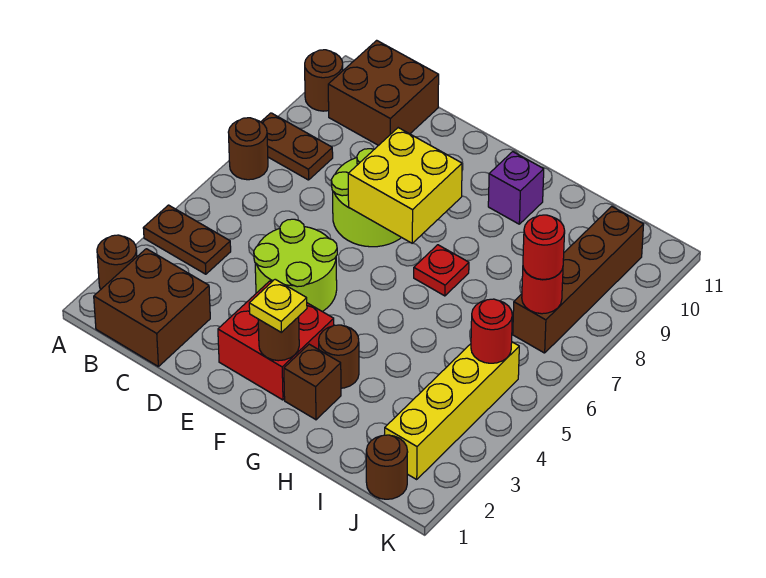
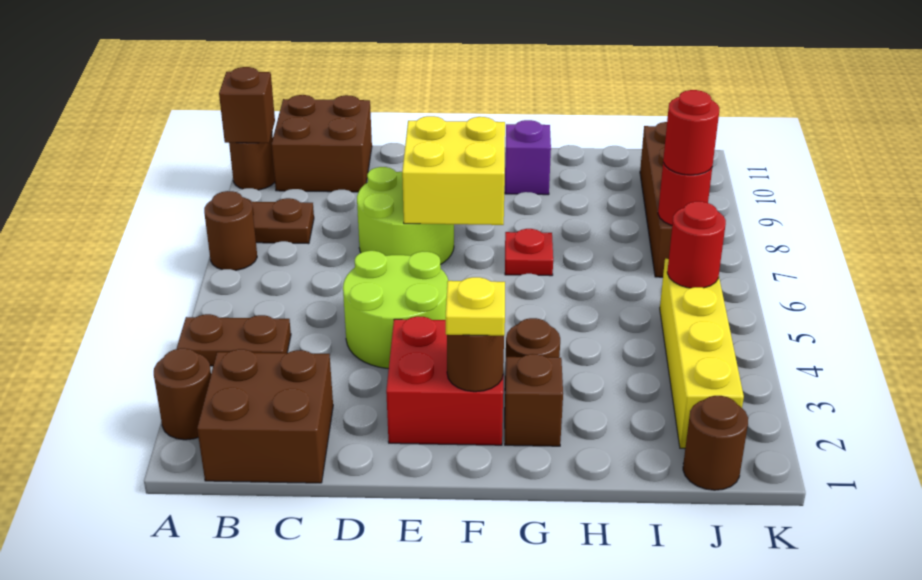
none -> brown brick A10 level 2

